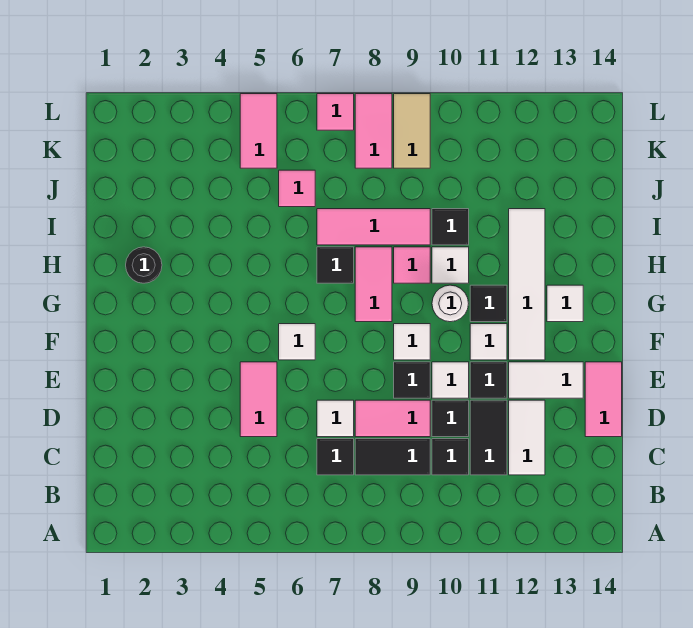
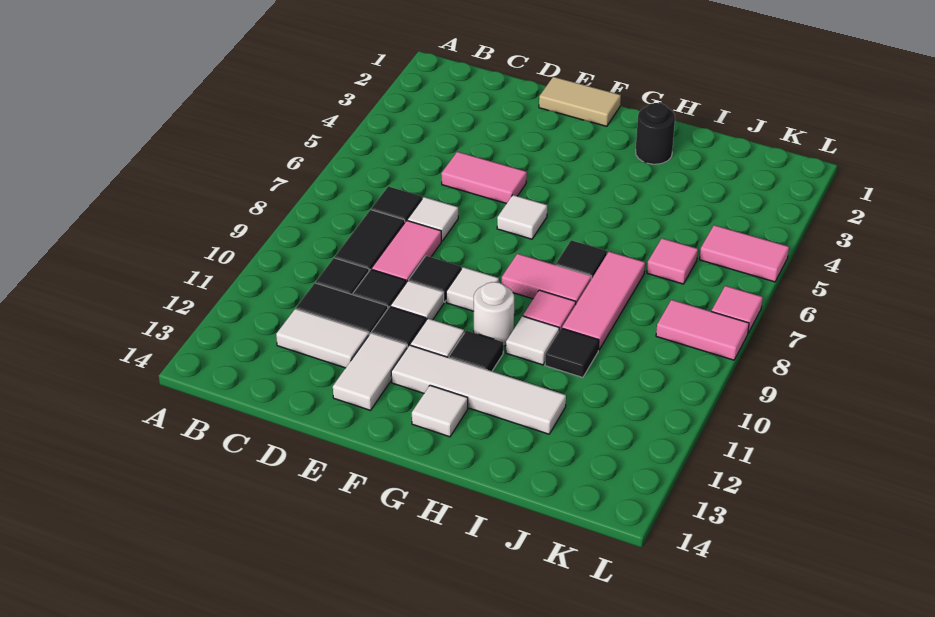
pink tile D14:E14 level 1 -> none
tan tile K9:L9 level 1 -> tan tile E1:F1 level 1

